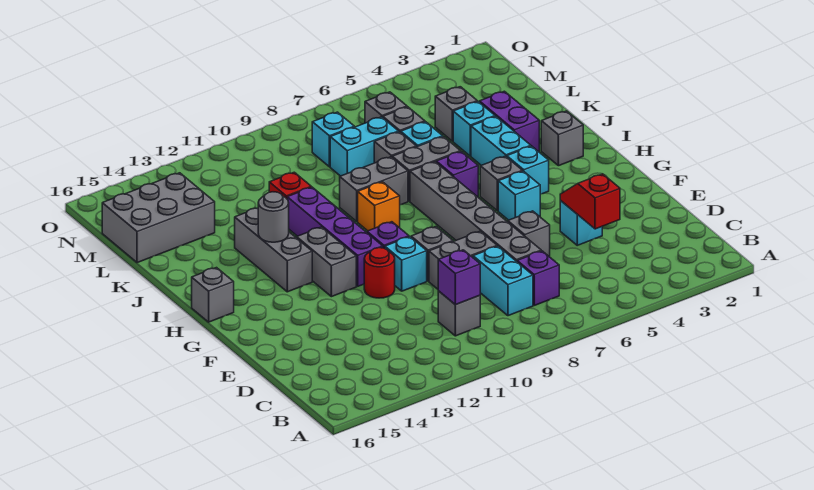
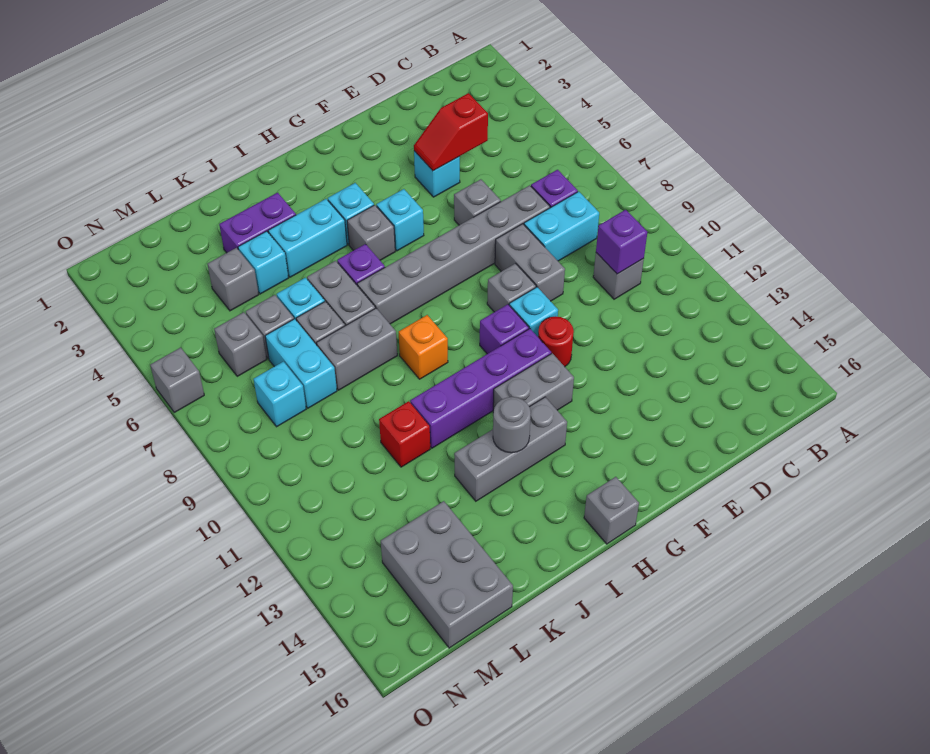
grey brick I2 level 1 -> grey brick O6 level 1
grey brick J8:J9 level 1 -> grey brick J8:K8 level 1

